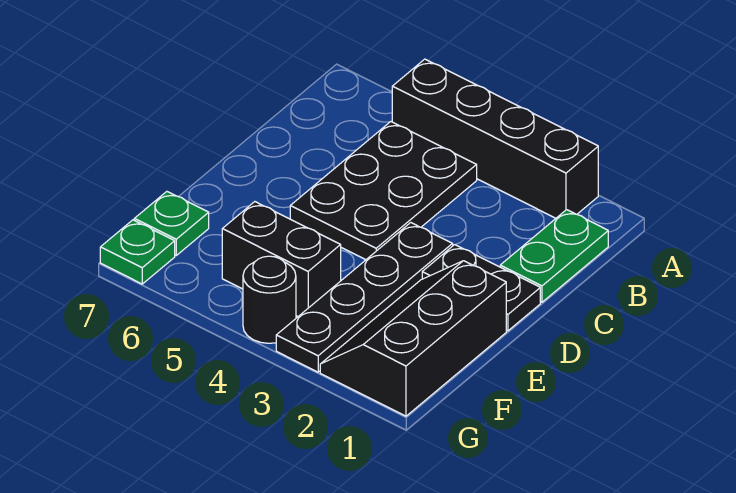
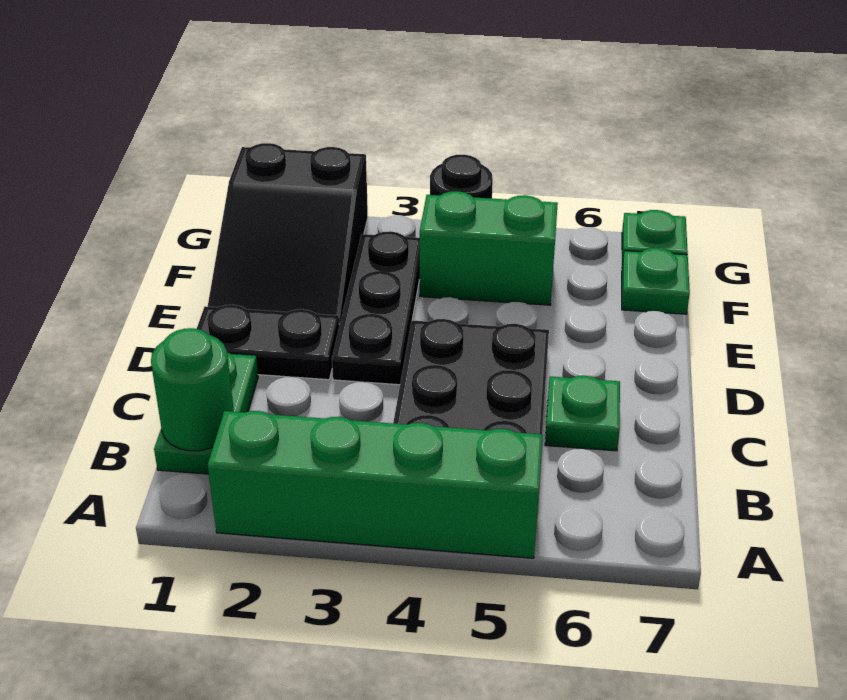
black brick A2:A5 level 1 -> green brick A2:A5 level 1
none -> green round brick B1 level 2
none -> green plate C6 level 1
black plate D3:G3 level 1 -> black plate D3:F3 level 1
black slope E1:G2 level 1 top 1 -> black slope E1:G2 level 1 top G
black brick F4:F5 level 1 -> green brick F4:F5 level 1

